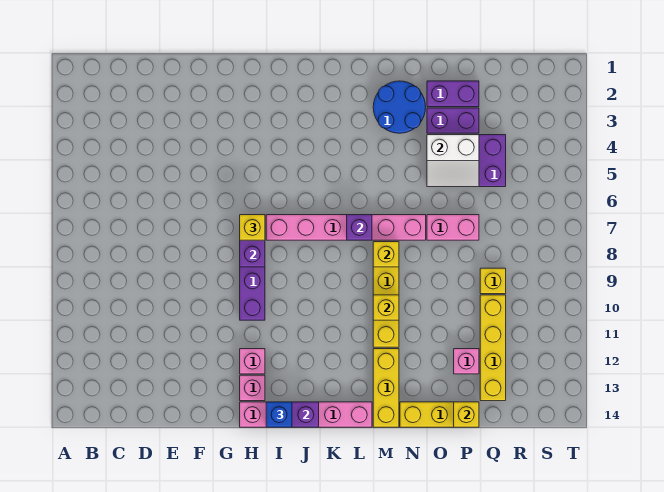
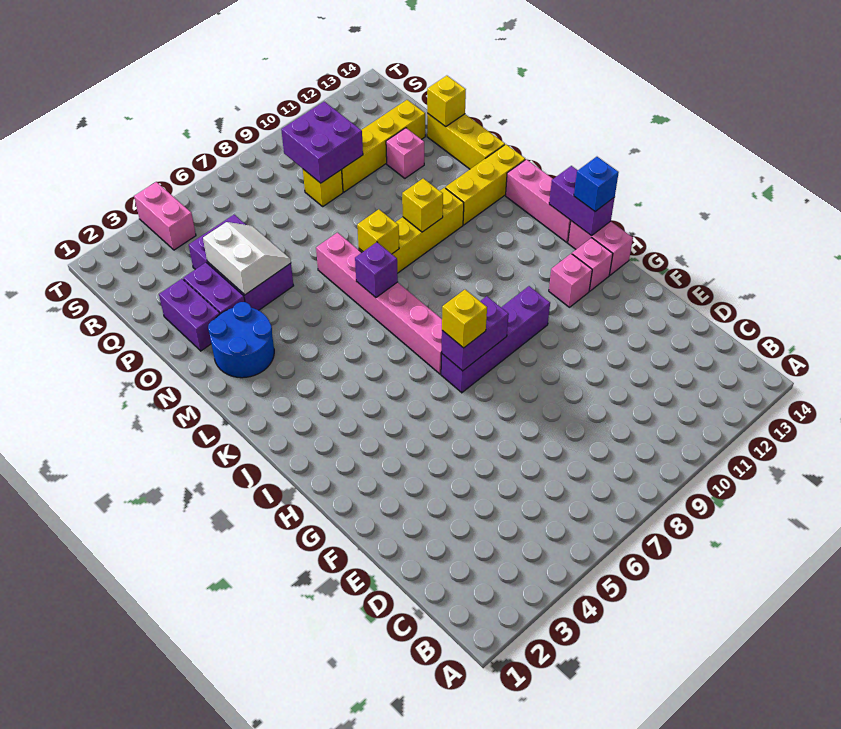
pink brick O7:P7 level 1 -> pink brick S4:T4 level 1
none -> purple brick Q9:R10 level 2

